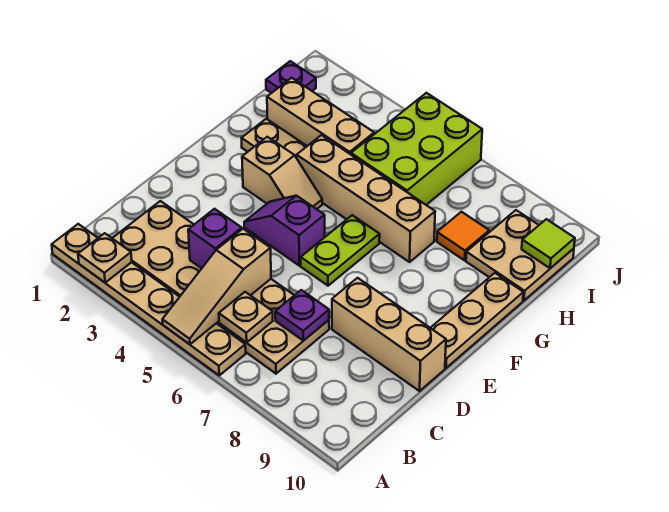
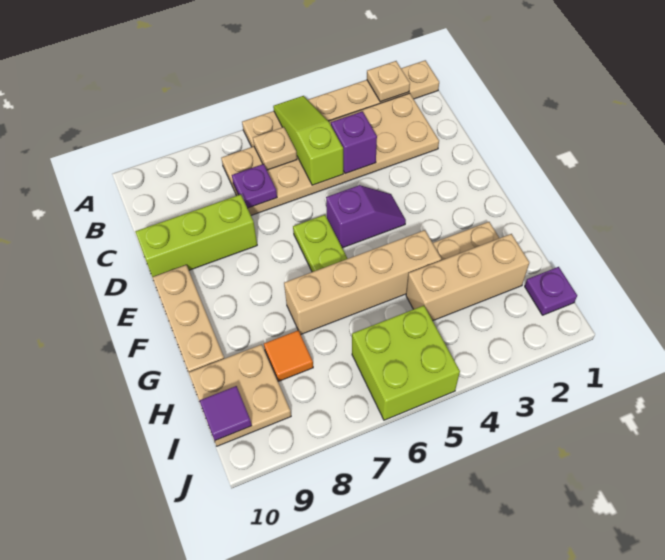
tan slope A5:C5 level 2 top C -> lime slope A5:C5 level 2 top C
tan brick D8:D10 level 1 -> lime brick D8:D10 level 1
tan slope F3:F4 level 1 top 3 -> none
lime brick H5:J6 level 1 -> lime brick I5:J6 level 1
lime tile I10 level 2 -> purple tile I10 level 2

